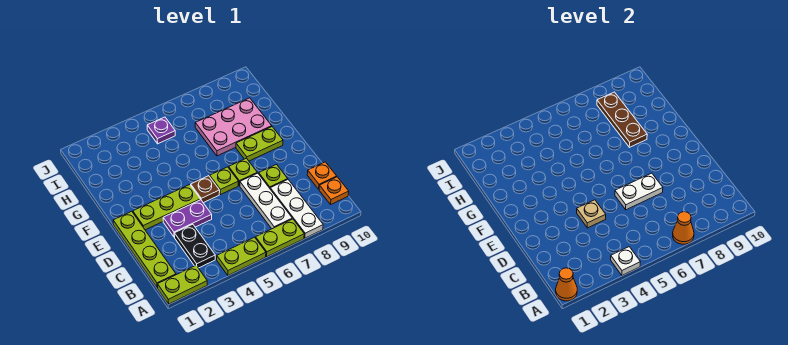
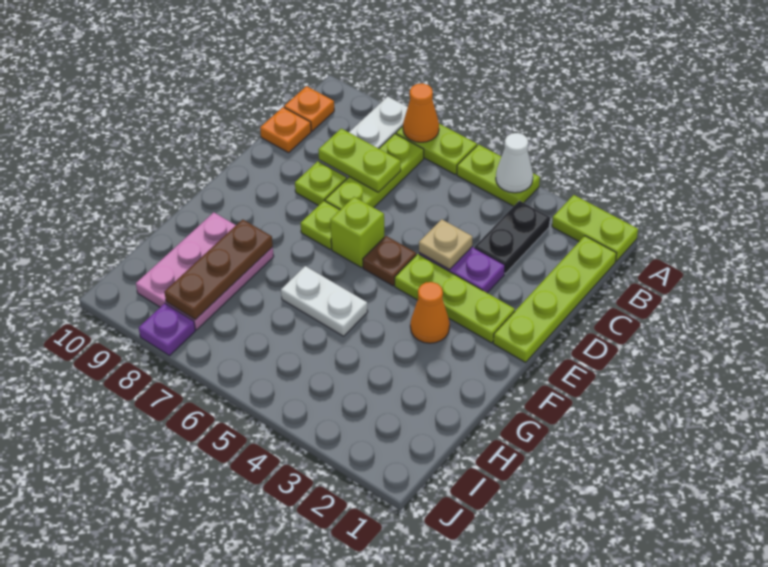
orange cone A1 level 2 -> orange cone F3 level 1
white plate A4 level 2 -> white cone A4 level 2
white plate B7:D7 level 1 -> lime plate B7:D7 level 1
white plate D6:D7 level 2 -> white plate G5:G6 level 1
lime plate E6 level 1 -> lime brick E6 level 1
lime plate F8:F9 level 1 -> lime plate C7:C8 level 2
pink plate G7:H9 level 1 -> pink plate G8:I9 level 1
purple plate I5 level 1 -> purple plate J8 level 1

